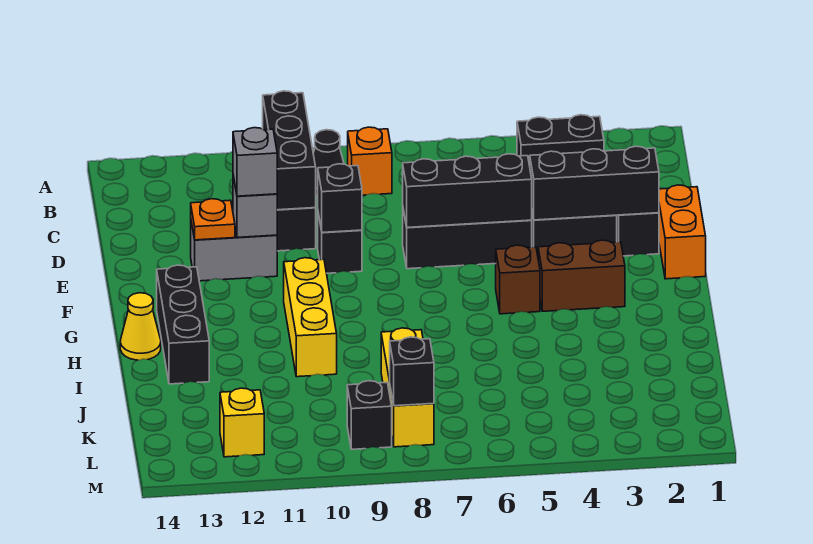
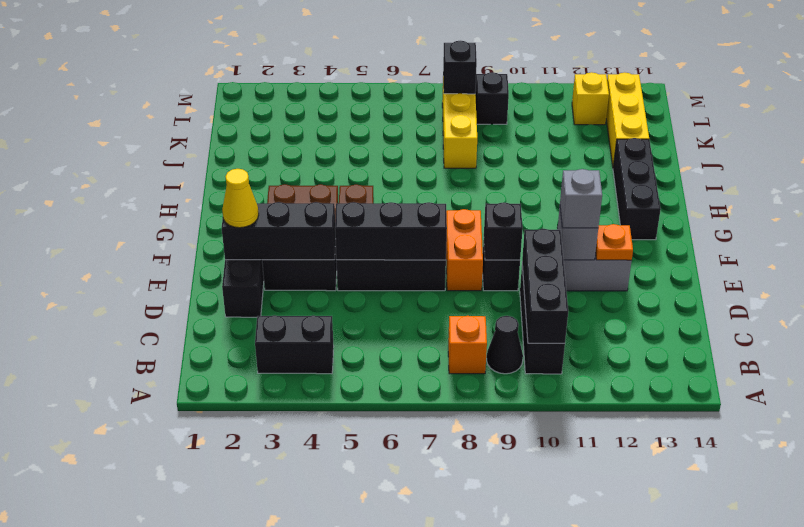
orange brick E1:F1 level 1 -> orange brick E8:F8 level 1
yellow brick G10:I10 level 1 -> yellow brick J13:L13 level 1
yellow cone H14 level 1 -> yellow cone E2 level 3

